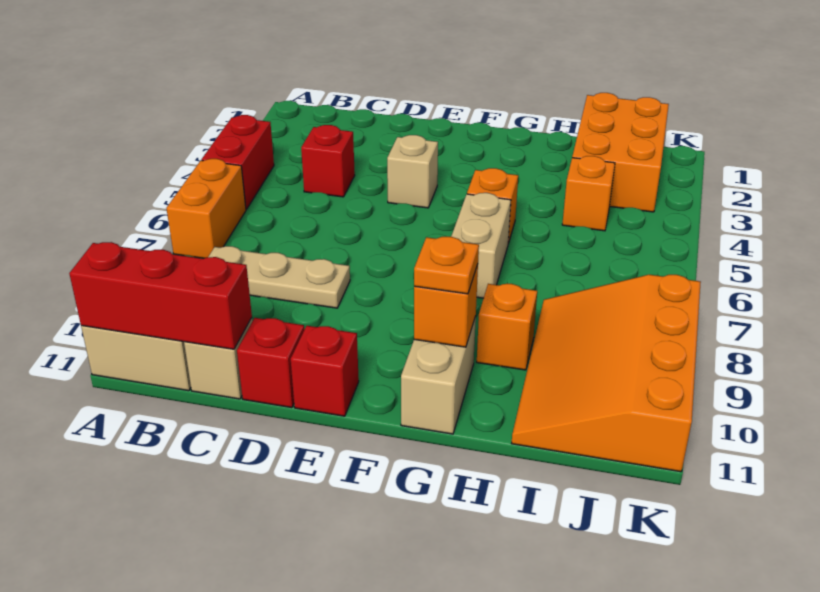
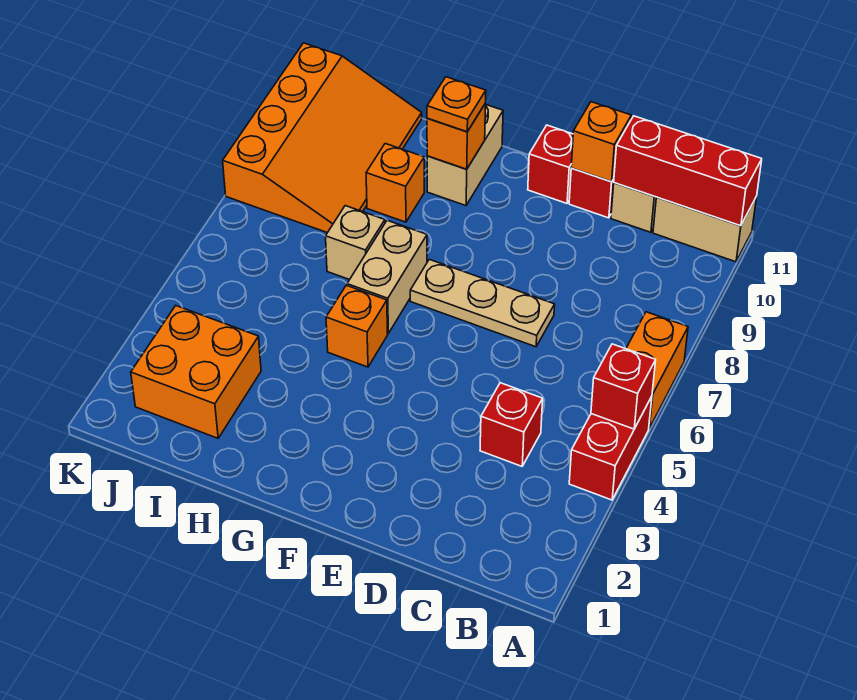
none -> red brick A5 level 2
tan plate B8:D8 level 1 -> tan plate D7:F7 level 1
tan brick E4 level 1 -> tan brick H7 level 1
orange brick I1:J3 level 1 -> orange brick I2:J3 level 1
orange brick I4 level 1 -> orange brick D11 level 2

